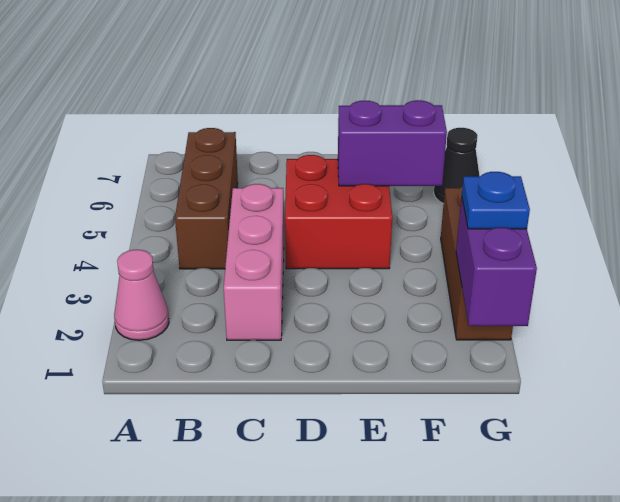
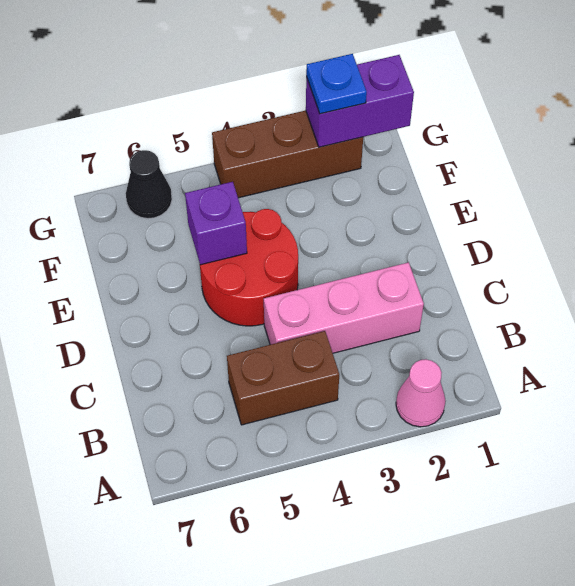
brown brick B4:B6 level 1 -> brown brick B4:B5 level 1
red brick D4:E5 level 1 -> red round brick D4:E5 level 1
purple brick E5:F5 level 2 -> purple brick E5 level 2

